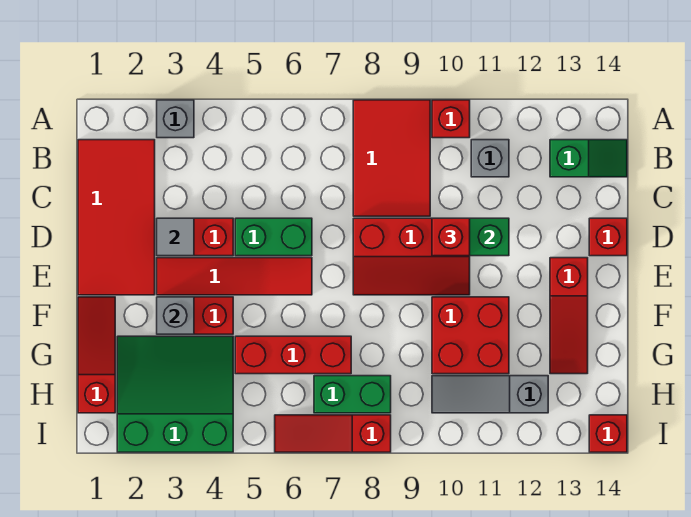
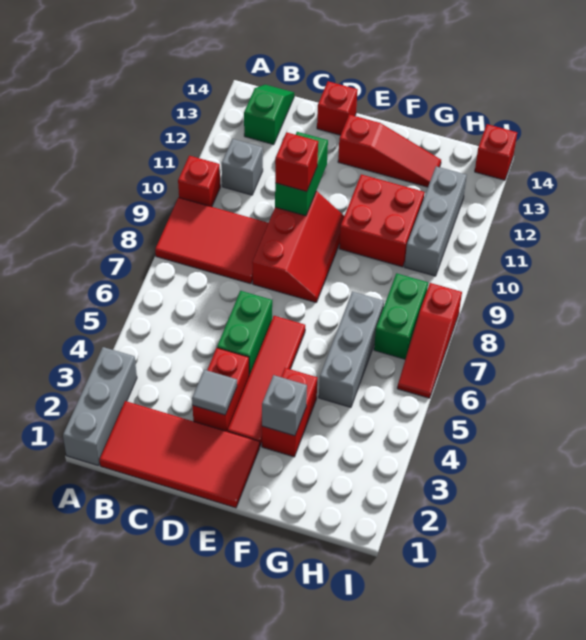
grey brick A3 level 1 -> grey brick A1:A3 level 1
red slope F1:H1 level 1 top H -> none
green slope G2:I4 level 1 top I -> none
red brick G5:G7 level 1 -> grey brick G5:G7 level 1
grey slope H10:H12 level 1 top 12 -> grey brick H10:H12 level 1

